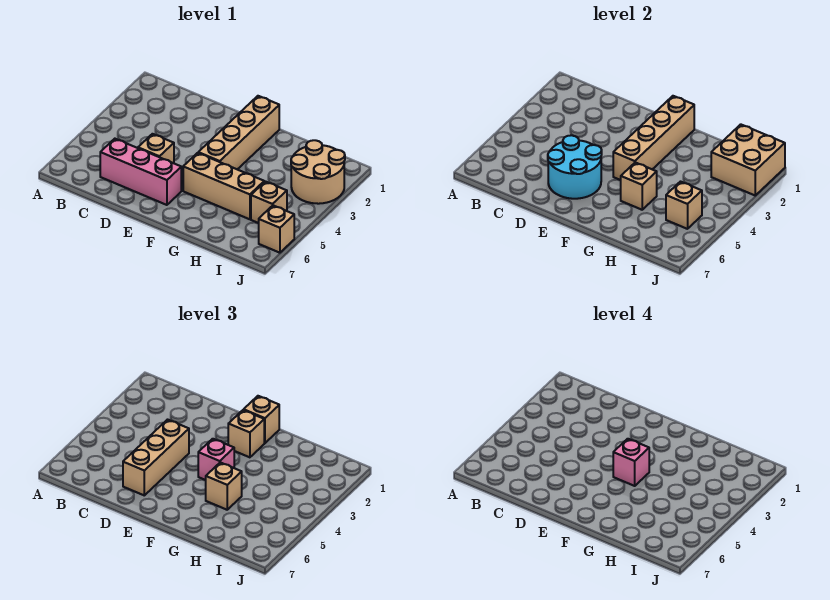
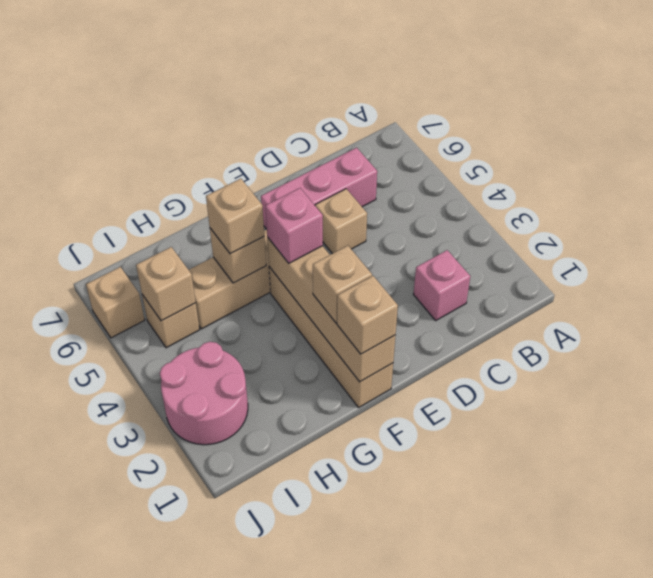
tan brick D4:D6 level 3 -> none
cyan round brick D5:E6 level 2 -> none
pink brick F4 level 4 -> pink brick C2 level 1
tan brick I1:J2 level 2 -> none
tan round brick I2:J3 level 1 -> pink round brick I2:J3 level 1

